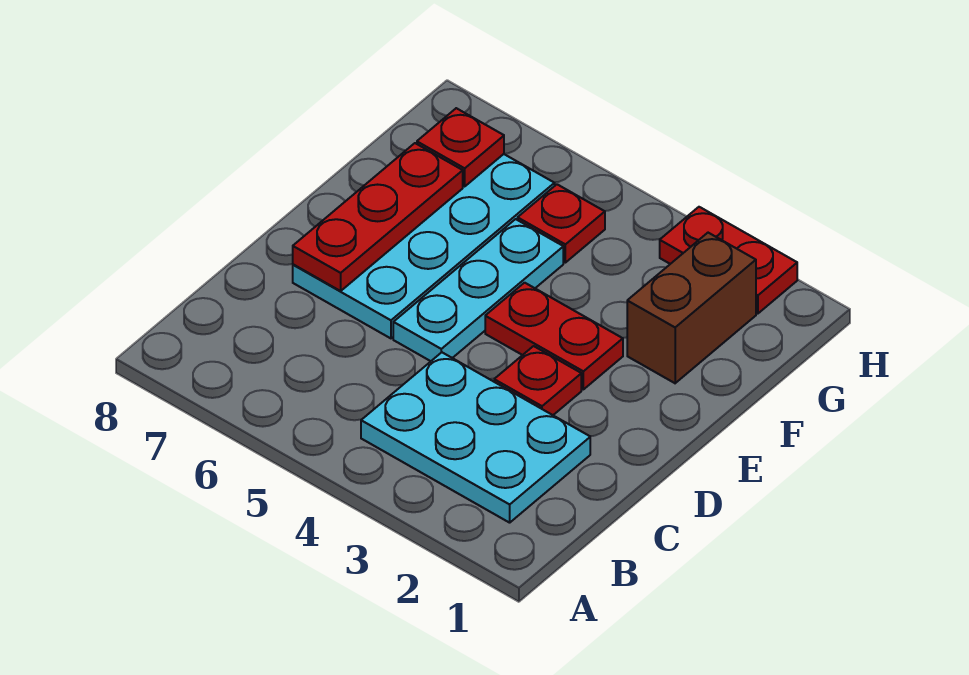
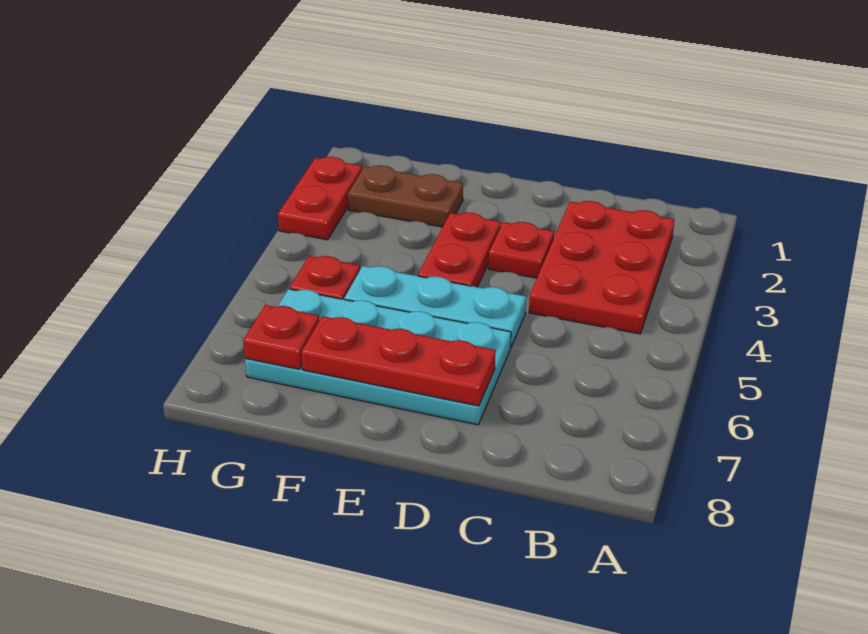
cyan plate B2:C4 level 1 -> red plate B2:C4 level 1
brown brick F2:G2 level 1 -> brown plate F2:G2 level 1

